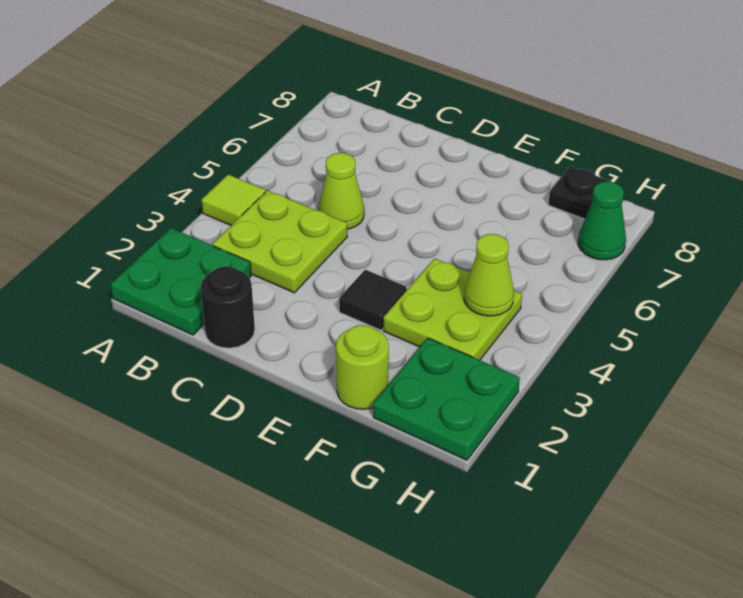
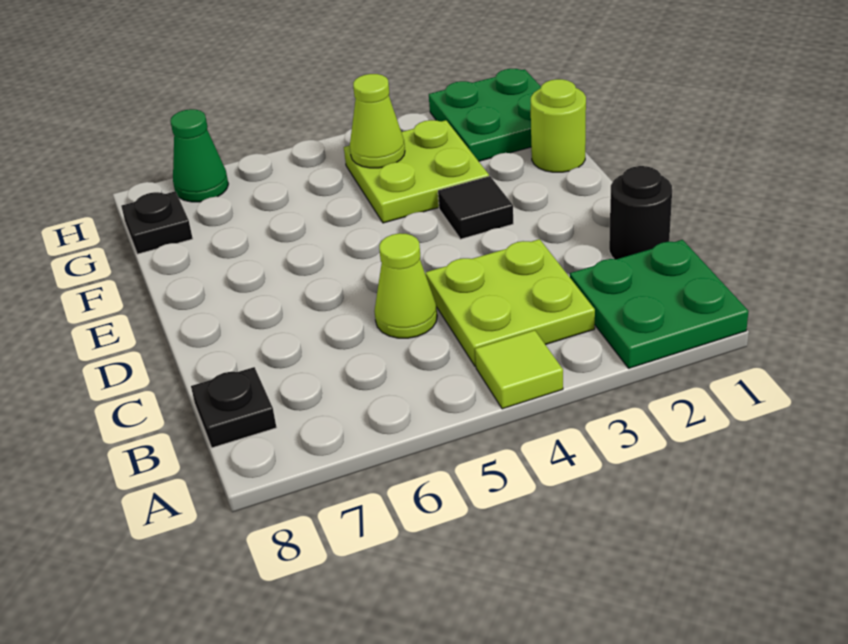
none -> black plate B8 level 1

